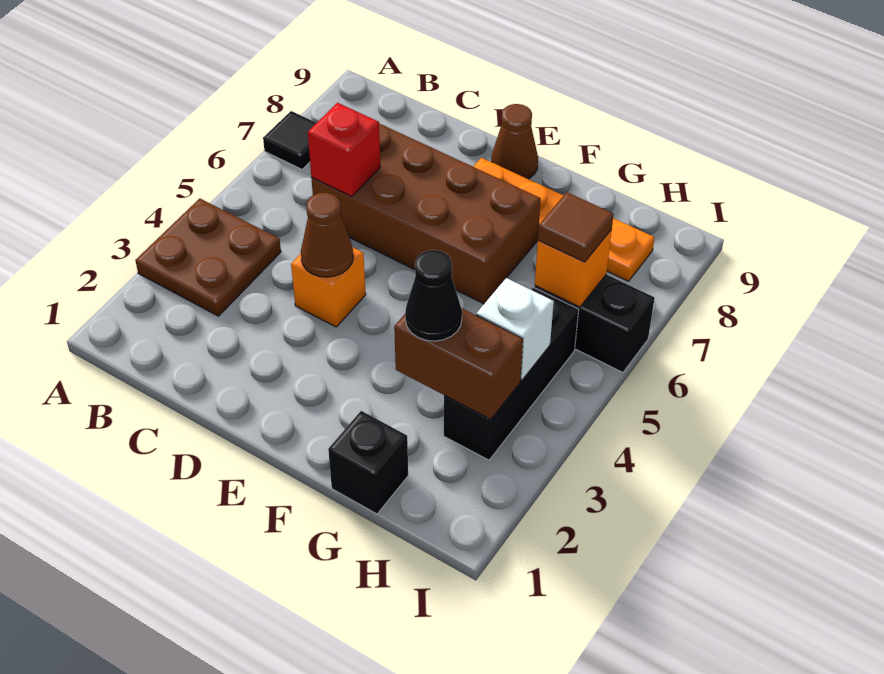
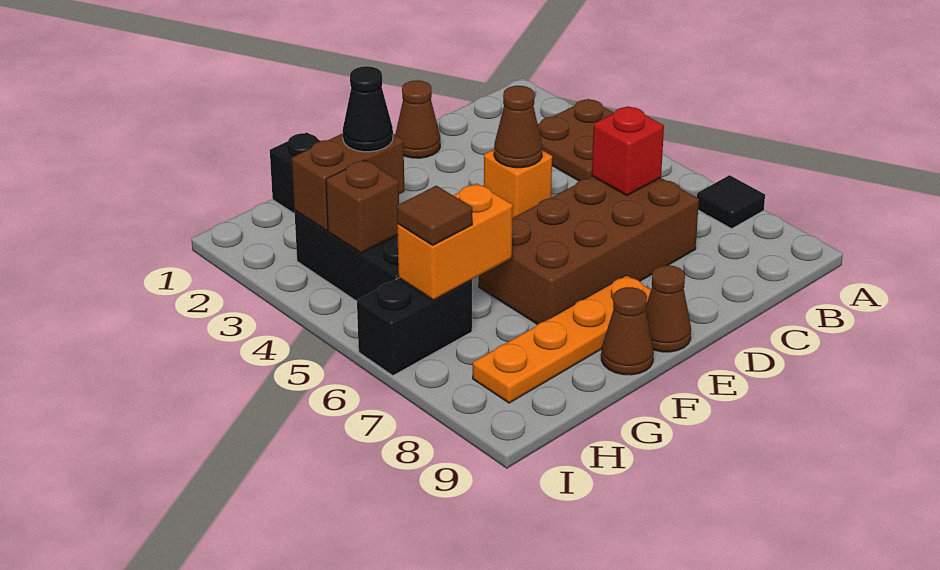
none -> brown cone D1 level 1
none -> brown cone F9 level 1
white brick H4 level 2 -> brown brick H4 level 2
orange brick H6 level 2 -> orange brick G6:H6 level 2

